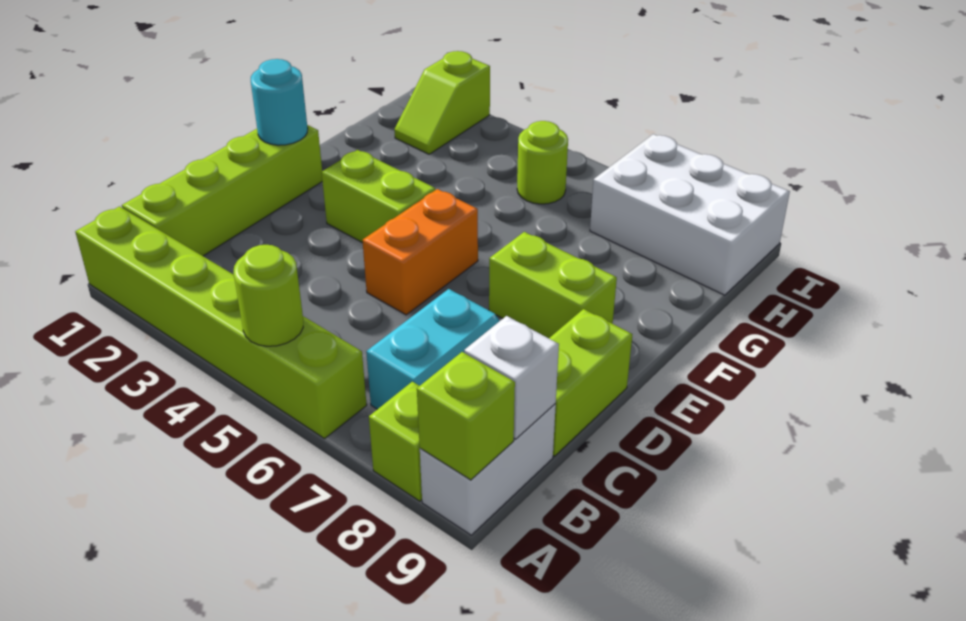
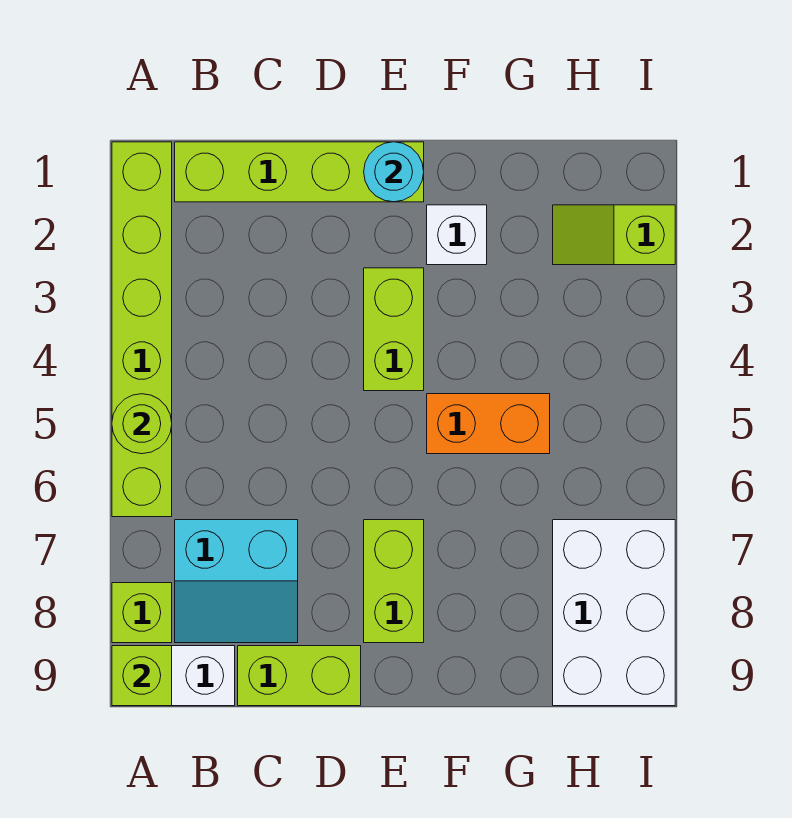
white brick B9 level 2 -> white brick F2 level 1
orange brick D5:E5 level 1 -> orange brick F5:G5 level 1
lime round brick H5 level 1 -> none

